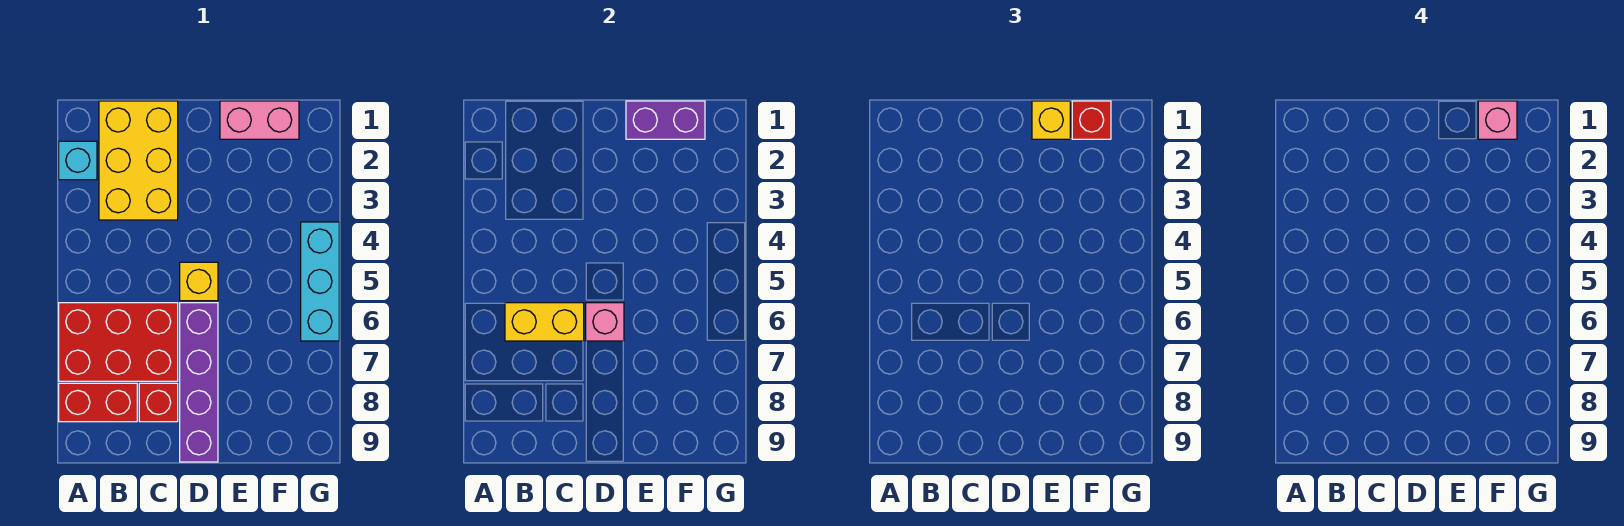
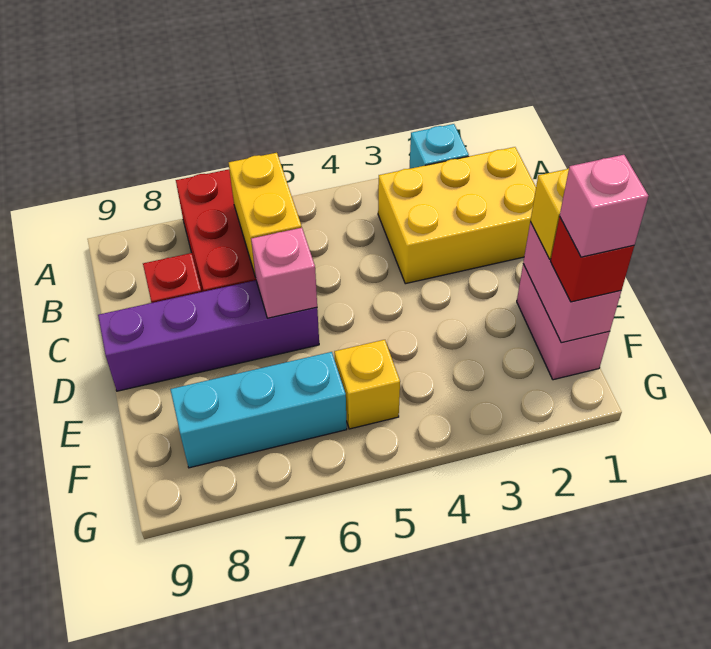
red brick A8:B8 level 1 -> none
yellow brick D5 level 1 -> yellow brick F5 level 1
purple brick E1:F1 level 2 -> pink brick E1:F1 level 2
cyan brick G4:G6 level 1 -> cyan brick F6:F8 level 1

